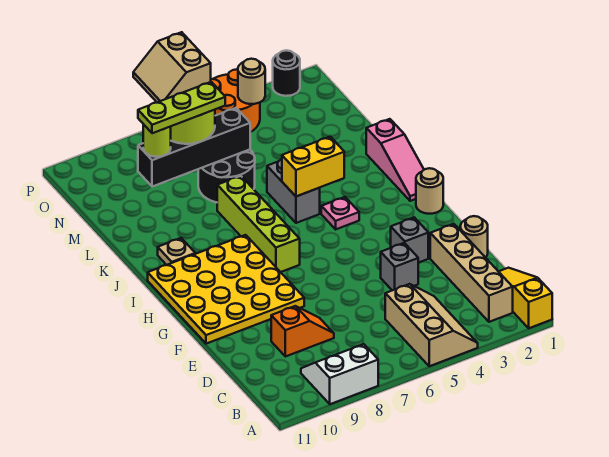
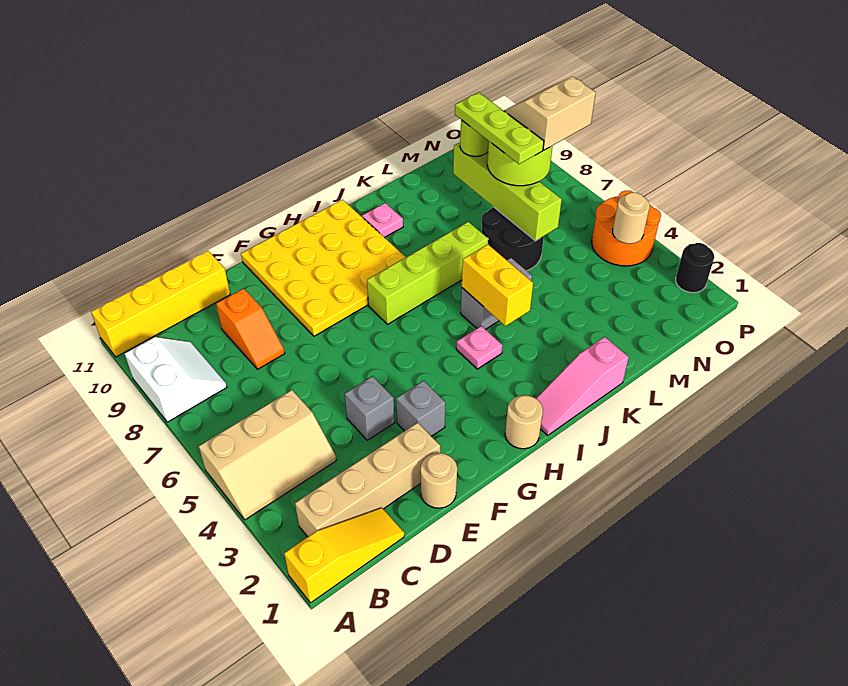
none -> yellow brick A11:D11 level 1
tan plate J10 level 1 -> pink plate J10 level 1
black brick M6:M9 level 2 -> lime brick M6:M9 level 2

